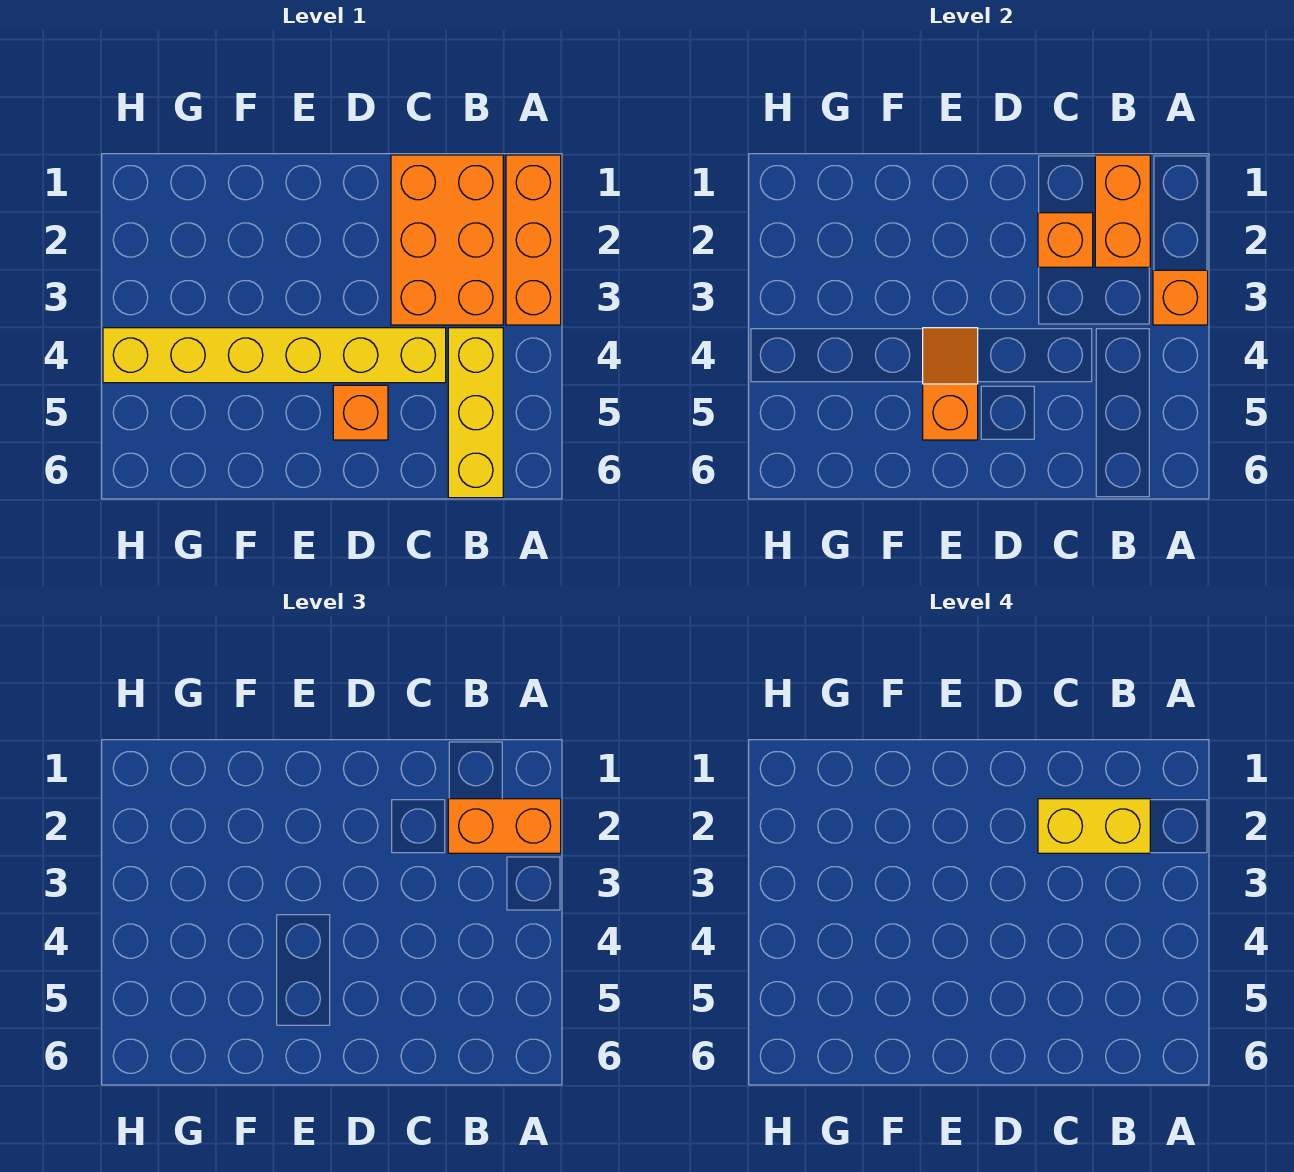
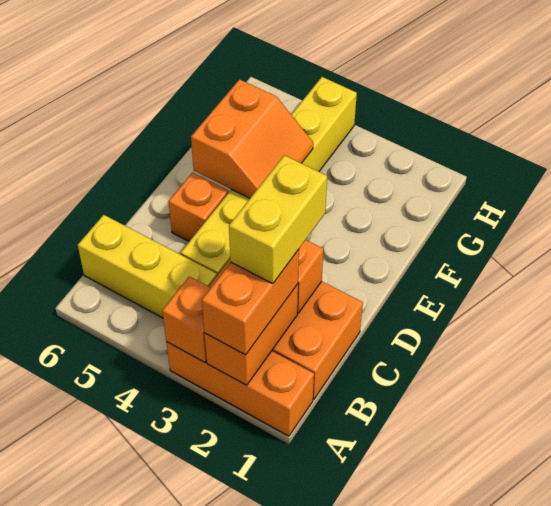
orange brick B1:B2 level 2 -> orange brick A2:B2 level 2
orange slope E4:E5 level 2 top 5 -> orange slope E4:F5 level 2 top 5

